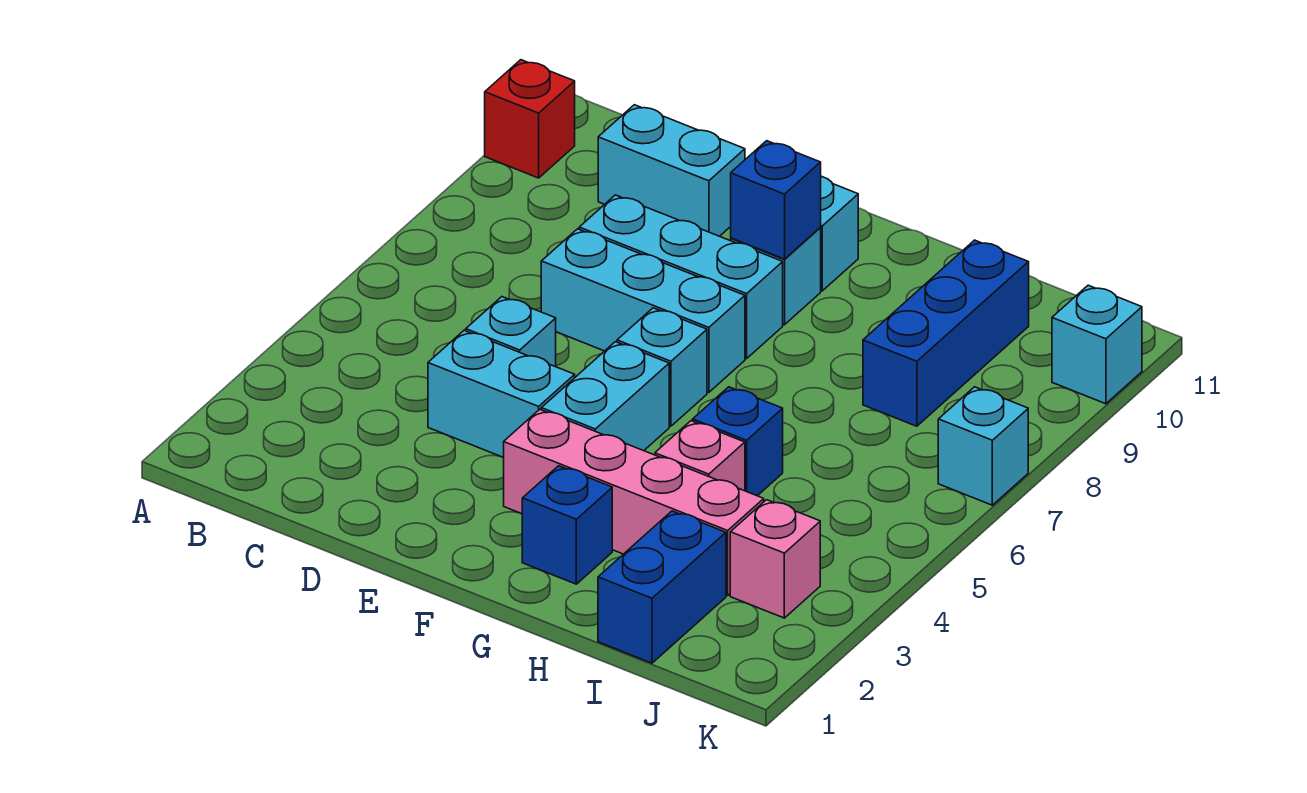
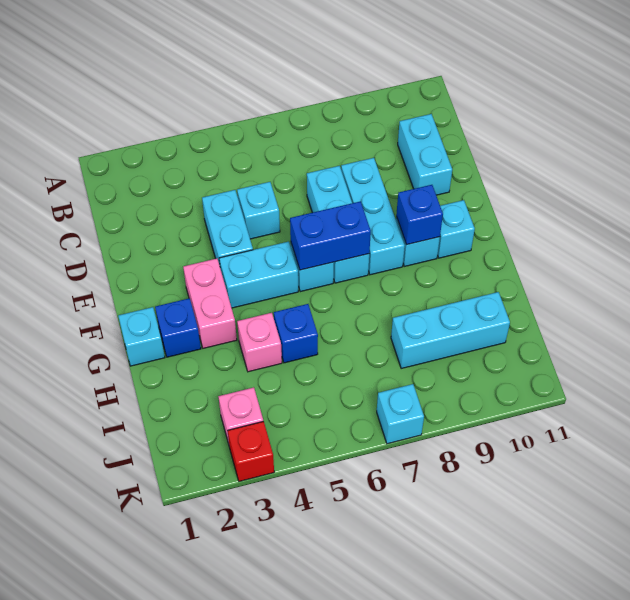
red brick A10 level 1 -> red brick K3 level 1
pink brick F3:I3 level 1 -> pink brick F3:G3 level 1
blue brick I1:I2 level 1 -> blue brick F6:F7 level 2
blue brick I8:I10 level 1 -> cyan brick I8:I10 level 1
cyan brick K10 level 1 -> cyan brick G1 level 1

